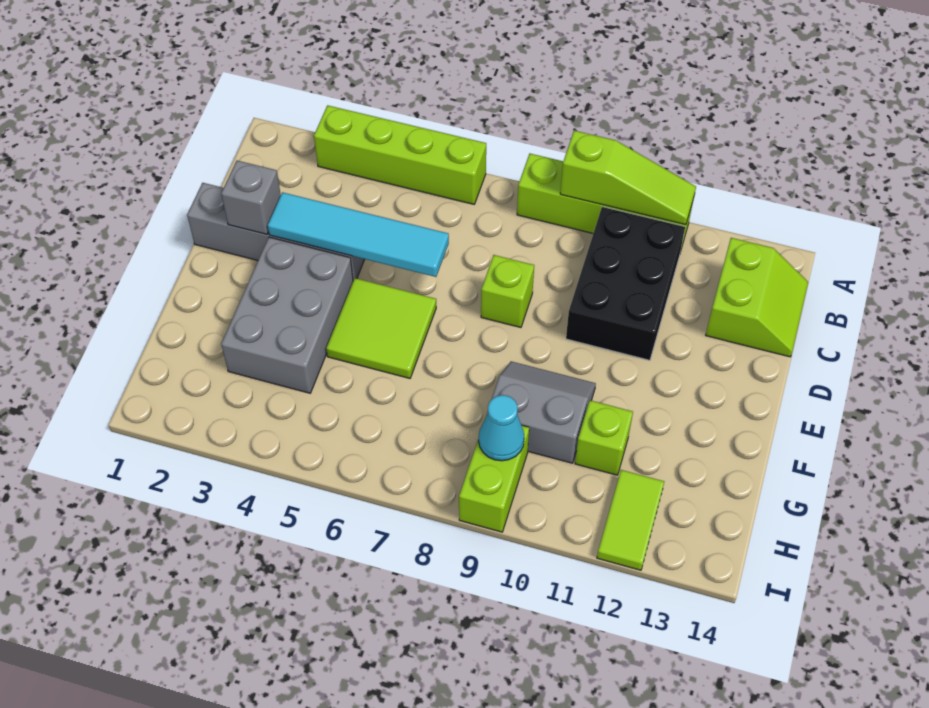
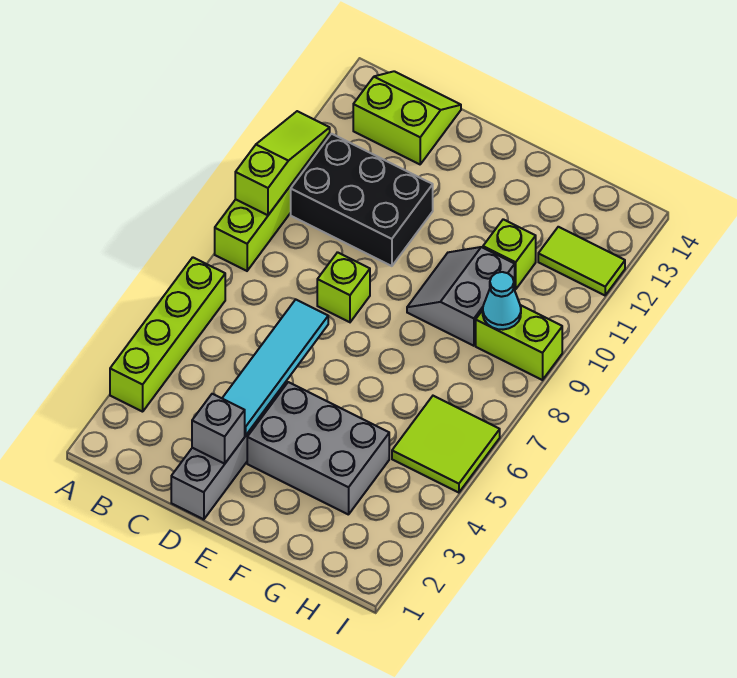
lime tile E5:F6 level 1 -> lime tile H5:I6 level 1

